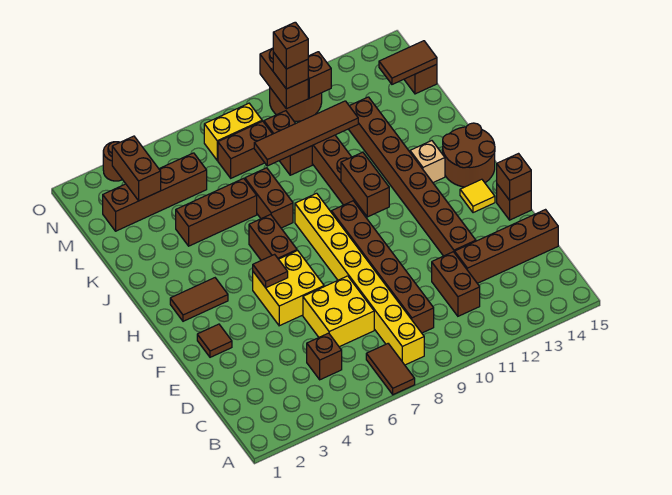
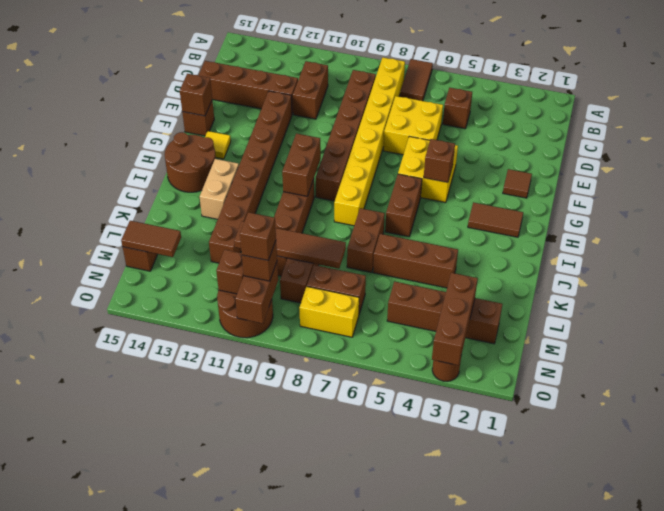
brown tile G5 level 2 -> brown brick G5 level 2
tan brick I13 level 1 -> tan brick I13:J13 level 1
brown brick M3:N3 level 2 -> brown brick M3:O3 level 2

